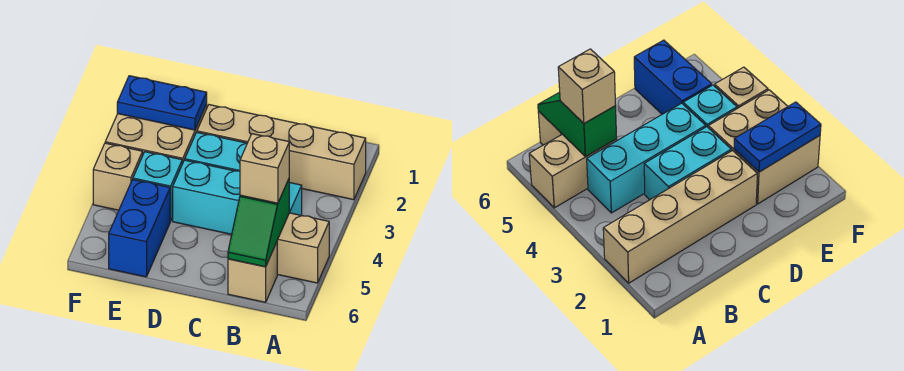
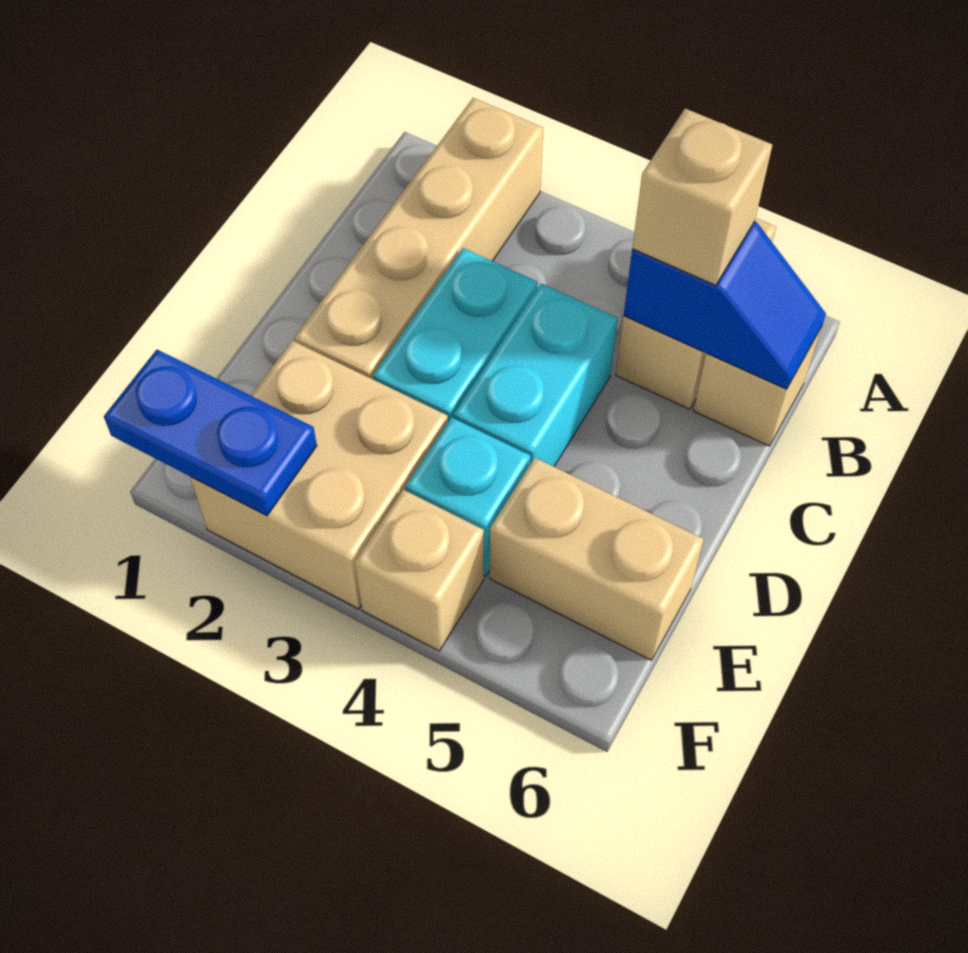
cyan brick B4:D4 level 1 -> cyan brick C4:D4 level 1
green slope B5:B6 level 2 top 5 -> blue slope B5:B6 level 2 top 5
blue plate E2:F2 level 2 -> blue plate F1:F2 level 2
blue brick E5:E6 level 1 -> tan brick E5:E6 level 1

